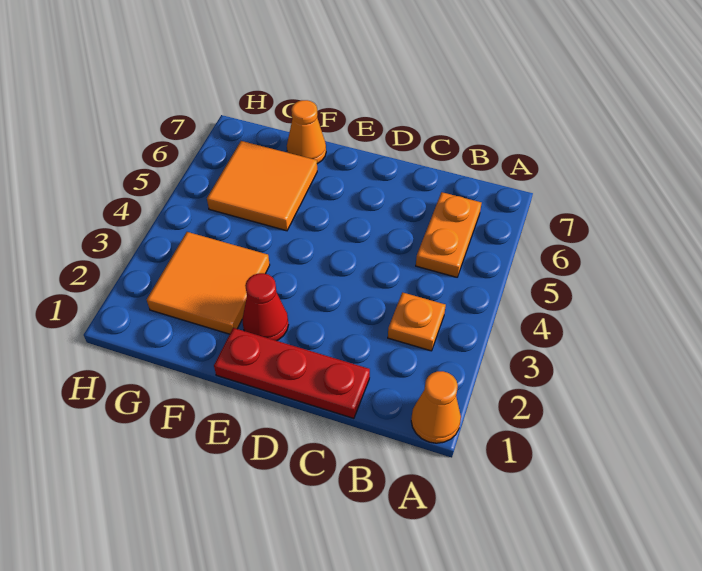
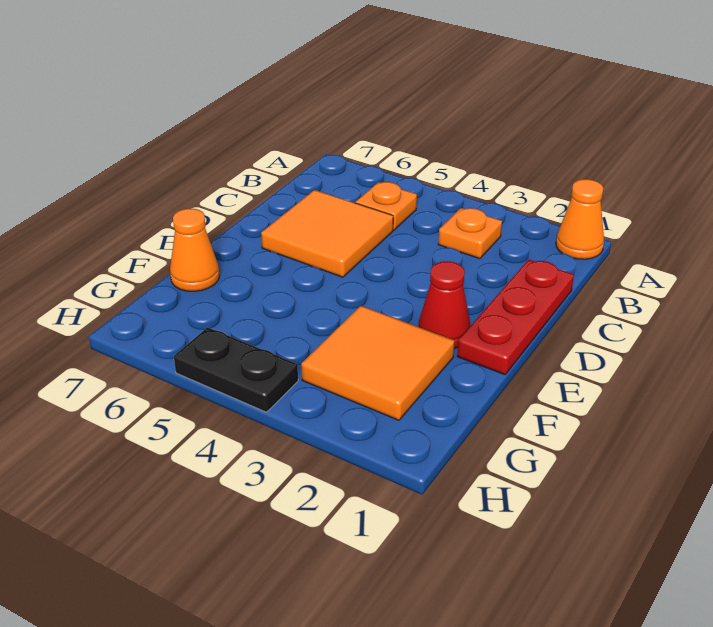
orange plate B5:B6 level 1 -> orange plate B5 level 1
orange tile F5:G6 level 1 -> orange tile C5:D6 level 1
none -> black plate H4:H5 level 1

